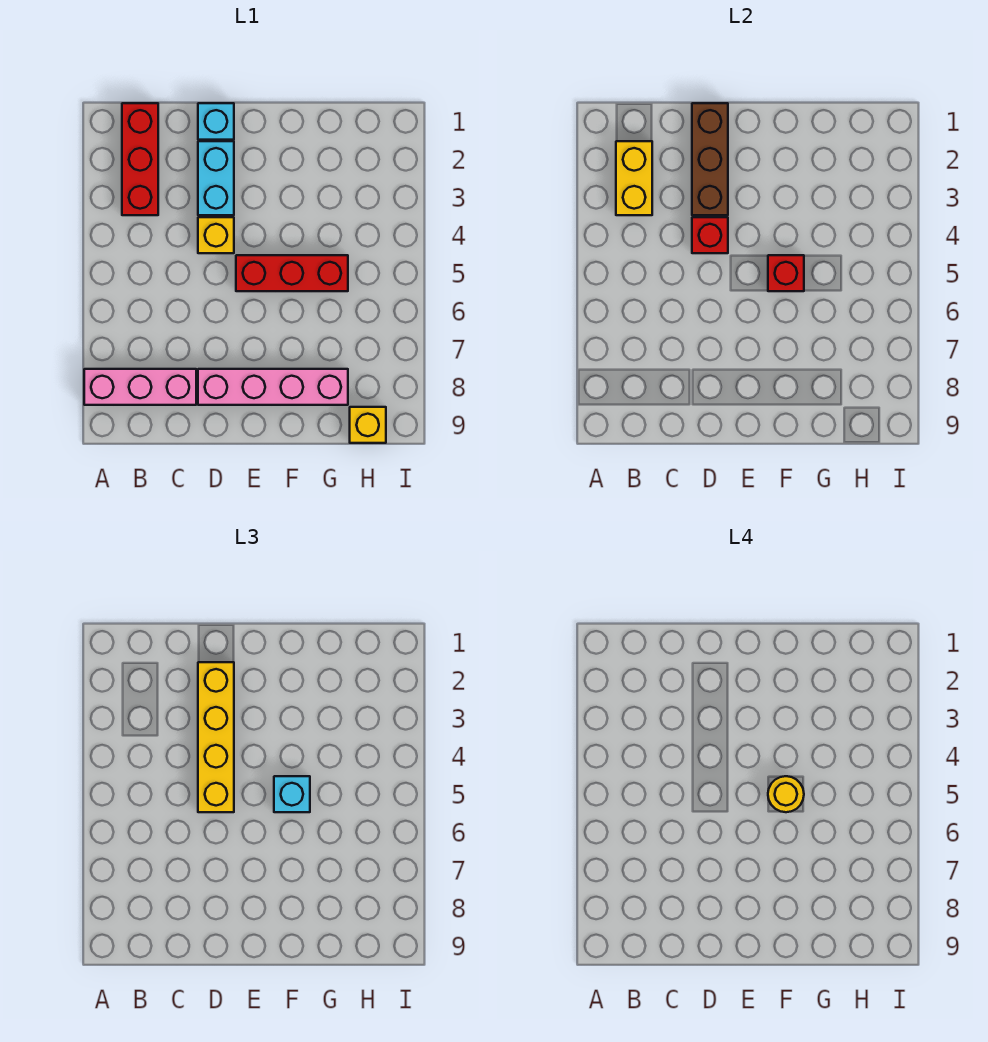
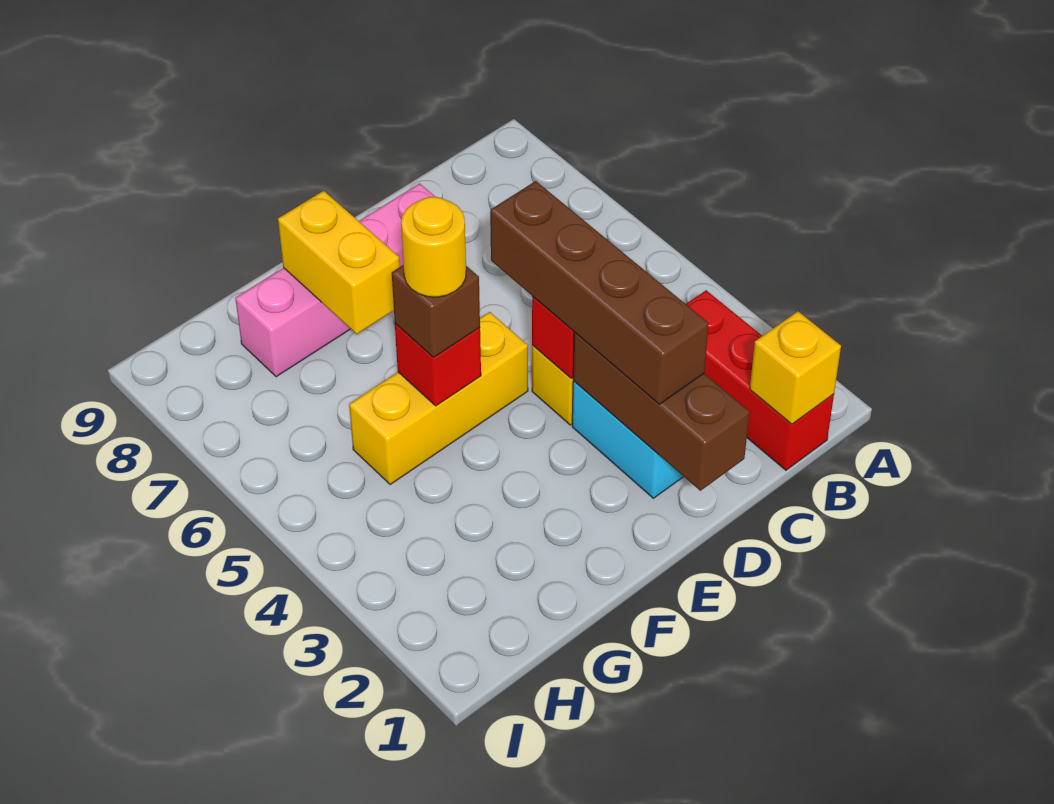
pink brick A8:C8 level 1 -> none
yellow brick B2:B3 level 2 -> yellow brick F7:F8 level 2
cyan brick D1 level 1 -> none
yellow brick D2:D5 level 3 -> brown brick D2:D5 level 3
red brick E5:G5 level 1 -> yellow brick E5:G5 level 1
cyan brick F5 level 3 -> brown brick F5 level 3
yellow brick H9 level 1 -> yellow brick B1 level 2

